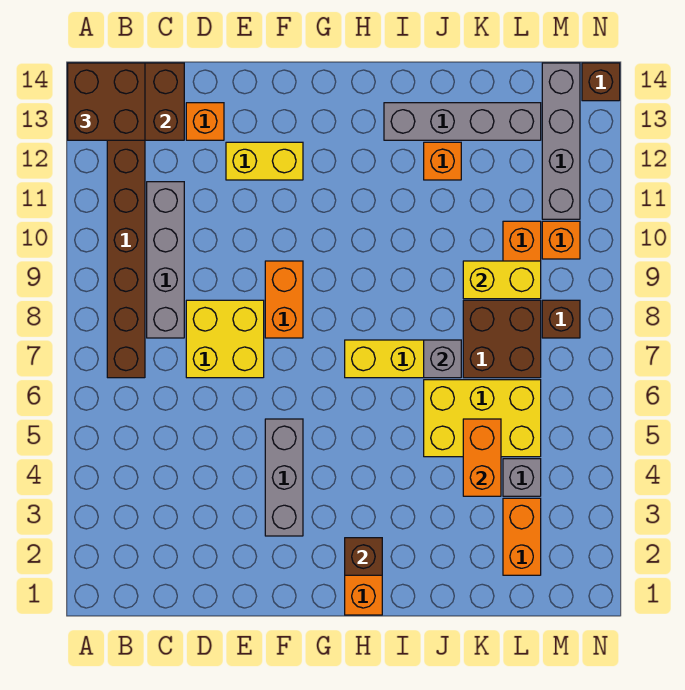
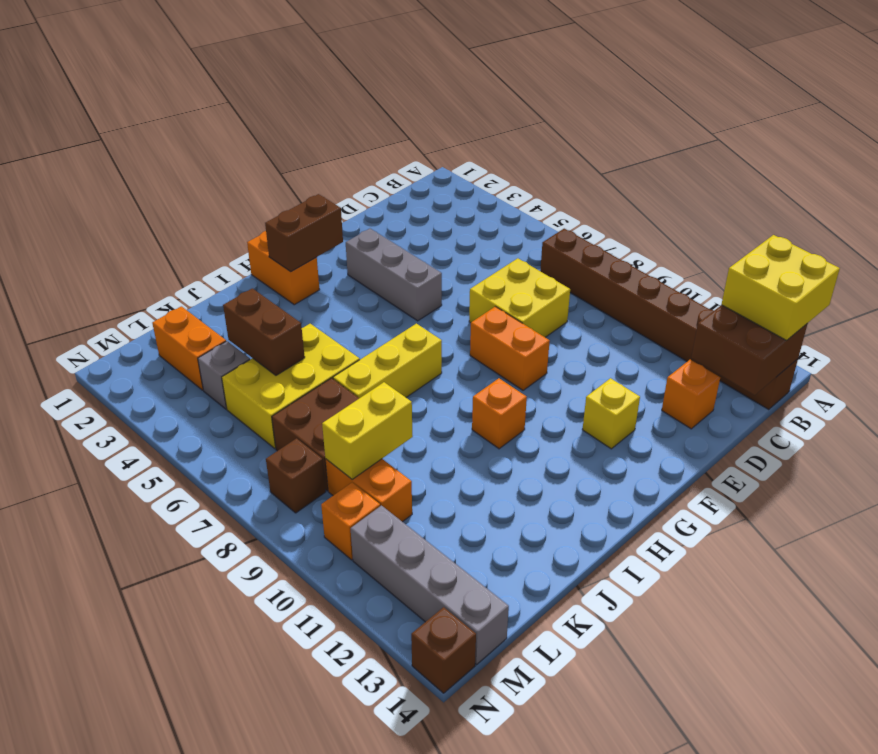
brown brick A13:B14 level 3 -> yellow brick A13:B14 level 3
grey brick C8:C11 level 1 -> none
yellow brick E12:F12 level 1 -> yellow brick F12 level 1
brown brick H2 level 2 -> brown brick G2:H2 level 2
grey brick I13:L13 level 1 -> none
grey brick J7 level 2 -> none
orange brick J12 level 1 -> orange brick H10 level 1
orange brick K4:K5 level 2 -> brown brick K4:K5 level 2

